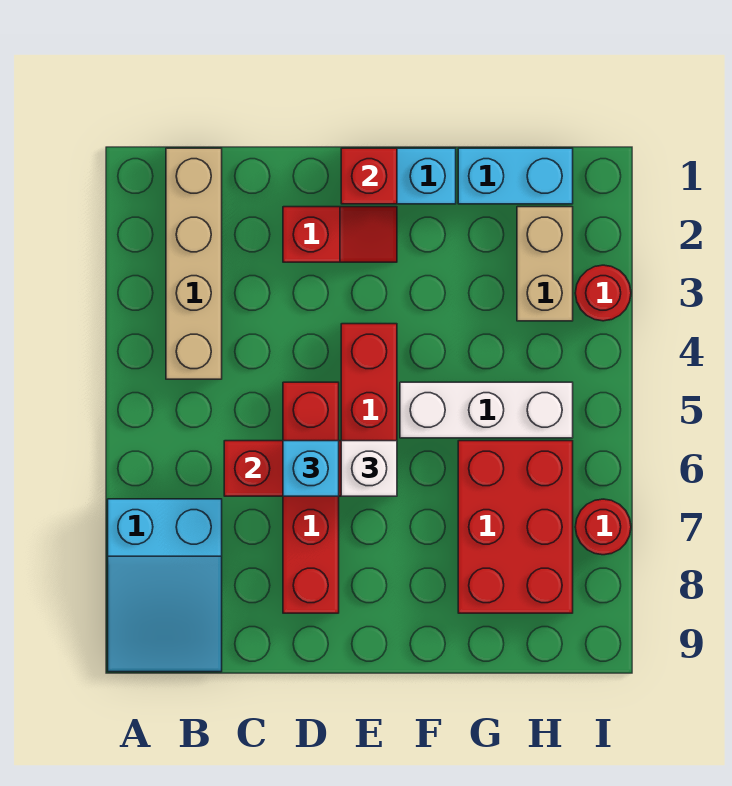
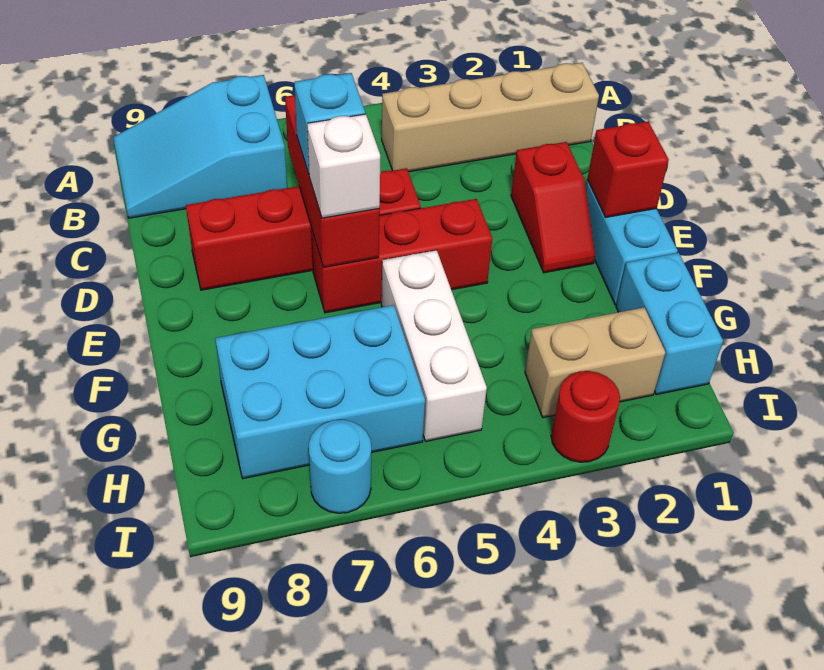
red brick G6:H8 level 1 -> cyan brick G6:H8 level 1
red round brick I7 level 1 -> cyan round brick I7 level 1

